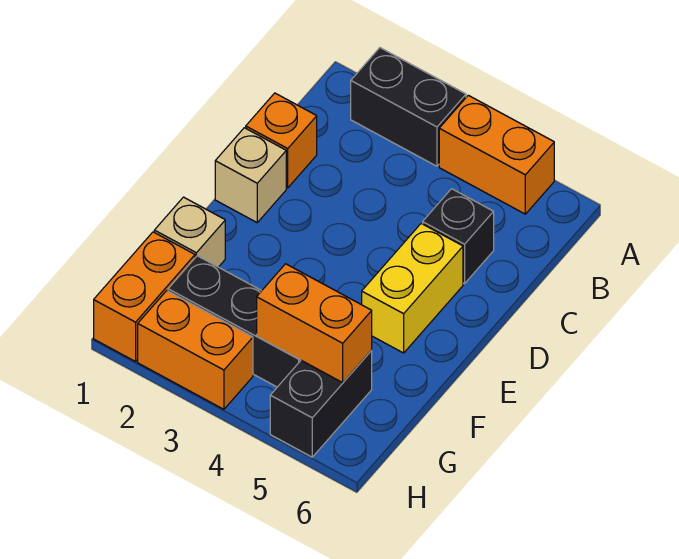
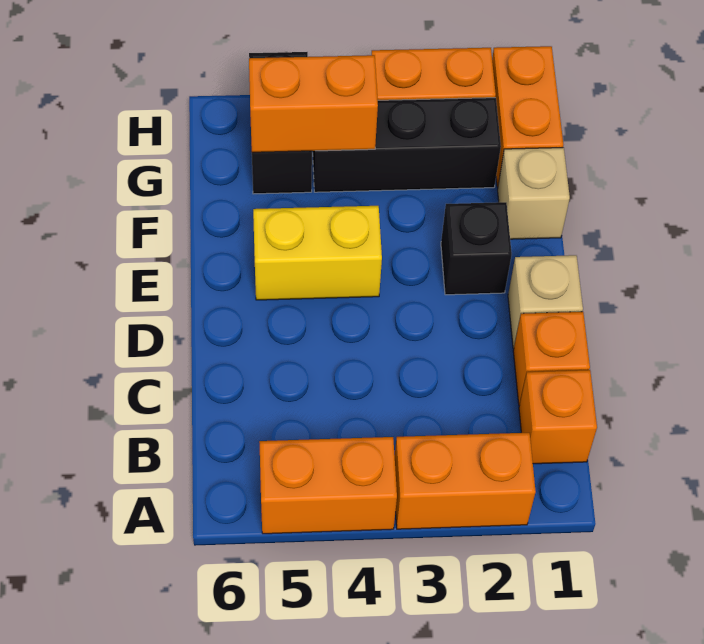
black brick A2:A3 level 1 -> orange brick A2:A3 level 1
none -> orange brick B1 level 1
black brick C5 level 1 -> black brick E2 level 1
yellow brick D5:E5 level 1 -> yellow brick E4:E5 level 1

